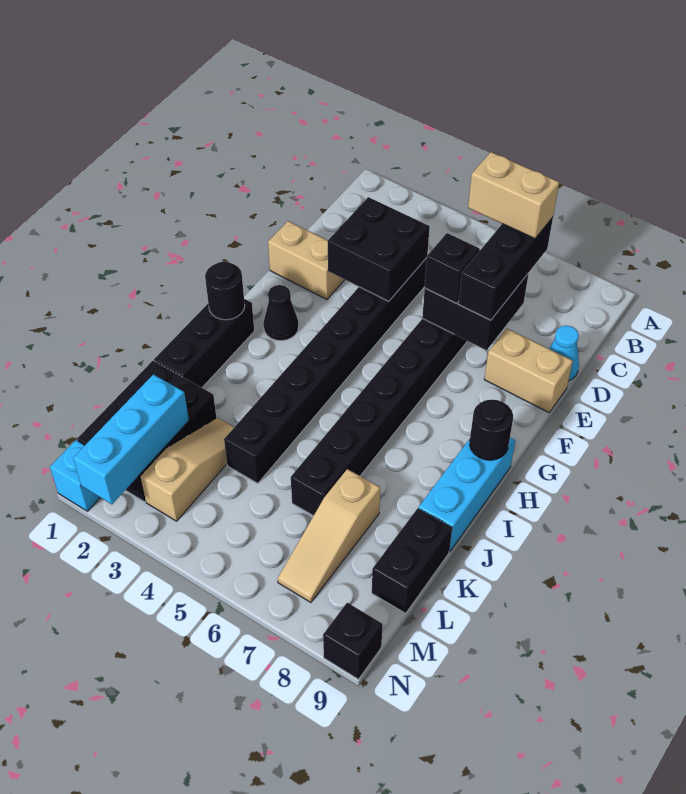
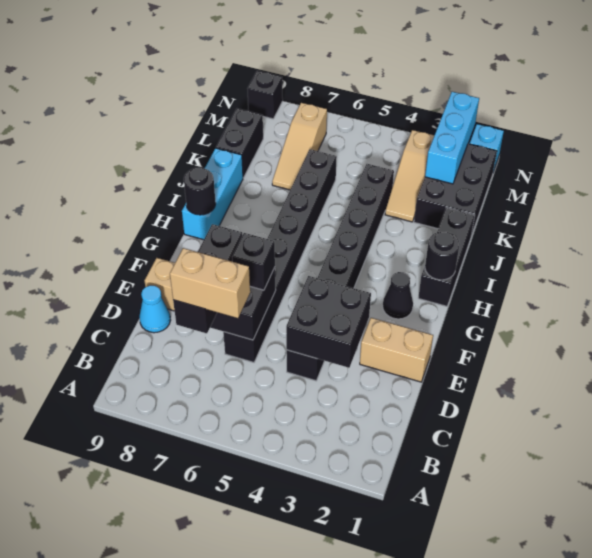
tan slope K7:M7 level 1 top K -> tan slope K7:M7 level 1 top M

